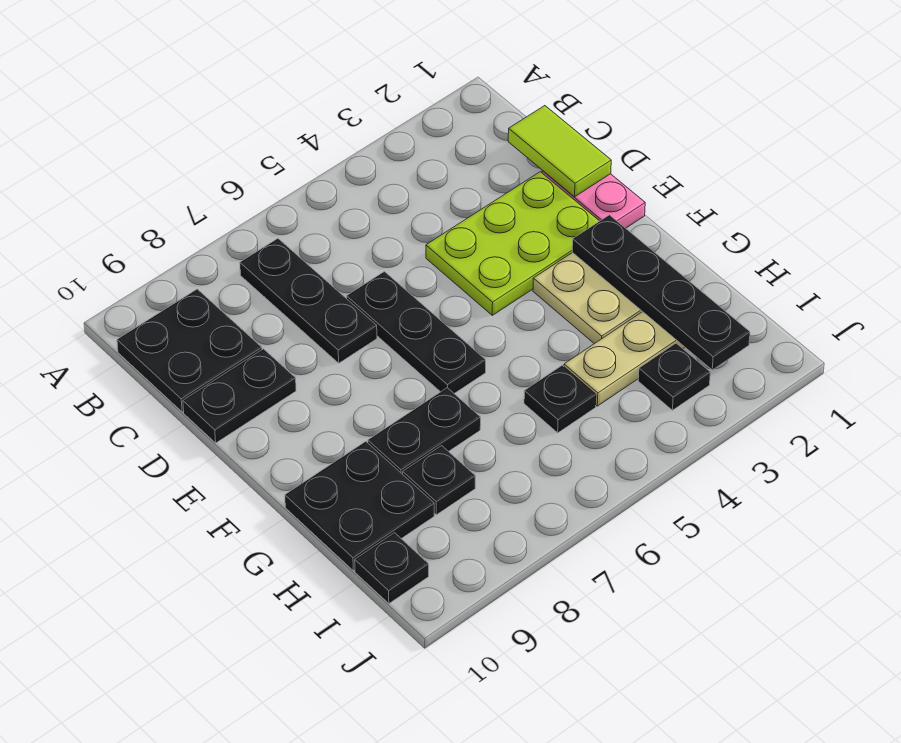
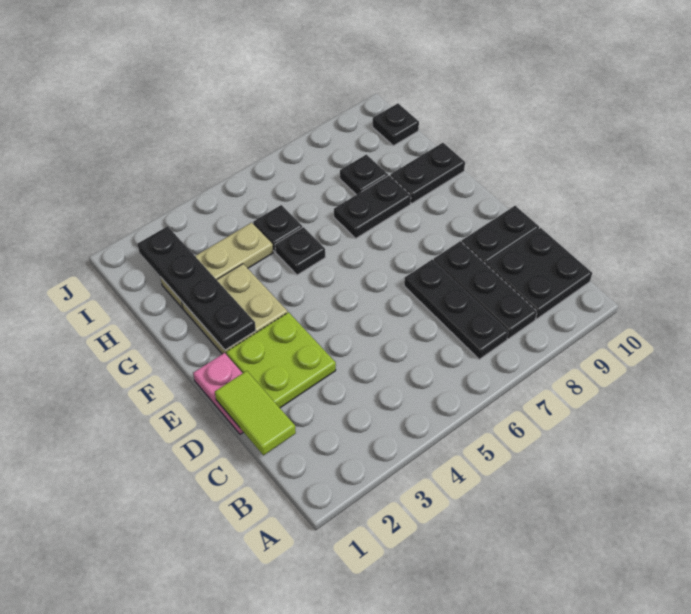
lime plate D2:E4 level 1 -> lime plate D2:E3 level 1
black plate D6:F6 level 1 -> black plate B8:D8 level 1
black plate G9:H10 level 1 -> black plate G9:G10 level 1
black plate I3 level 1 -> black plate G5 level 1

